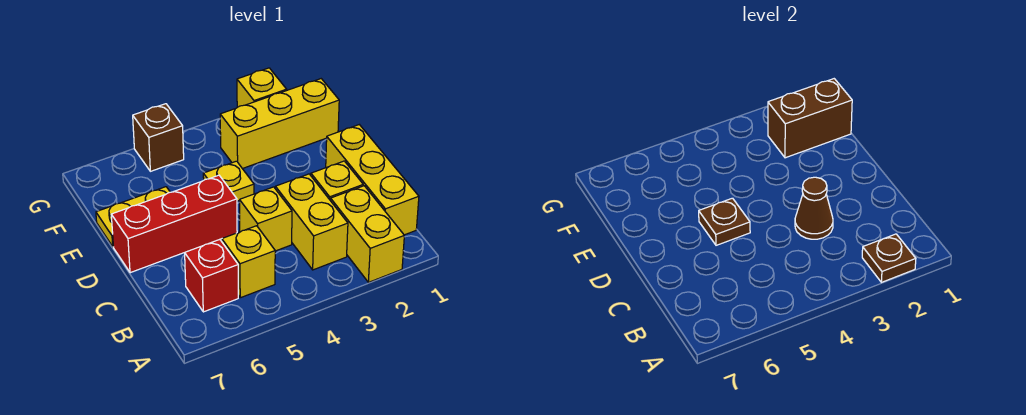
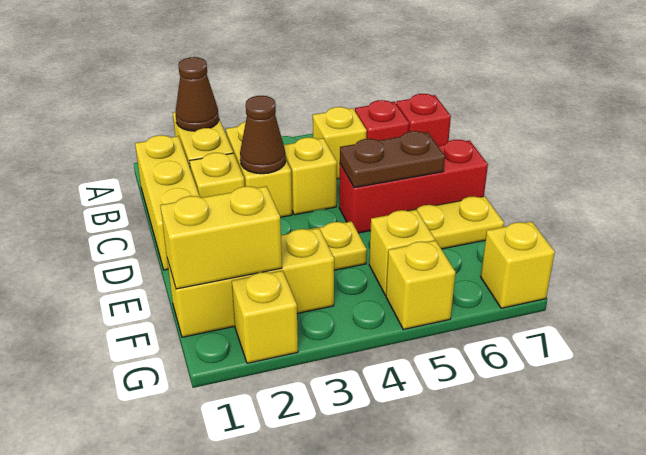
brown plate A2 level 2 -> brown cone A2 level 2
none -> red brick B7 level 1
brown plate D5 level 2 -> brown plate D5:D6 level 2
brown brick F1:F2 level 2 -> yellow brick F1:F2 level 2
none -> yellow brick F5 level 1
brown brick G5 level 1 -> yellow brick G5 level 1
none -> yellow brick G7 level 1

